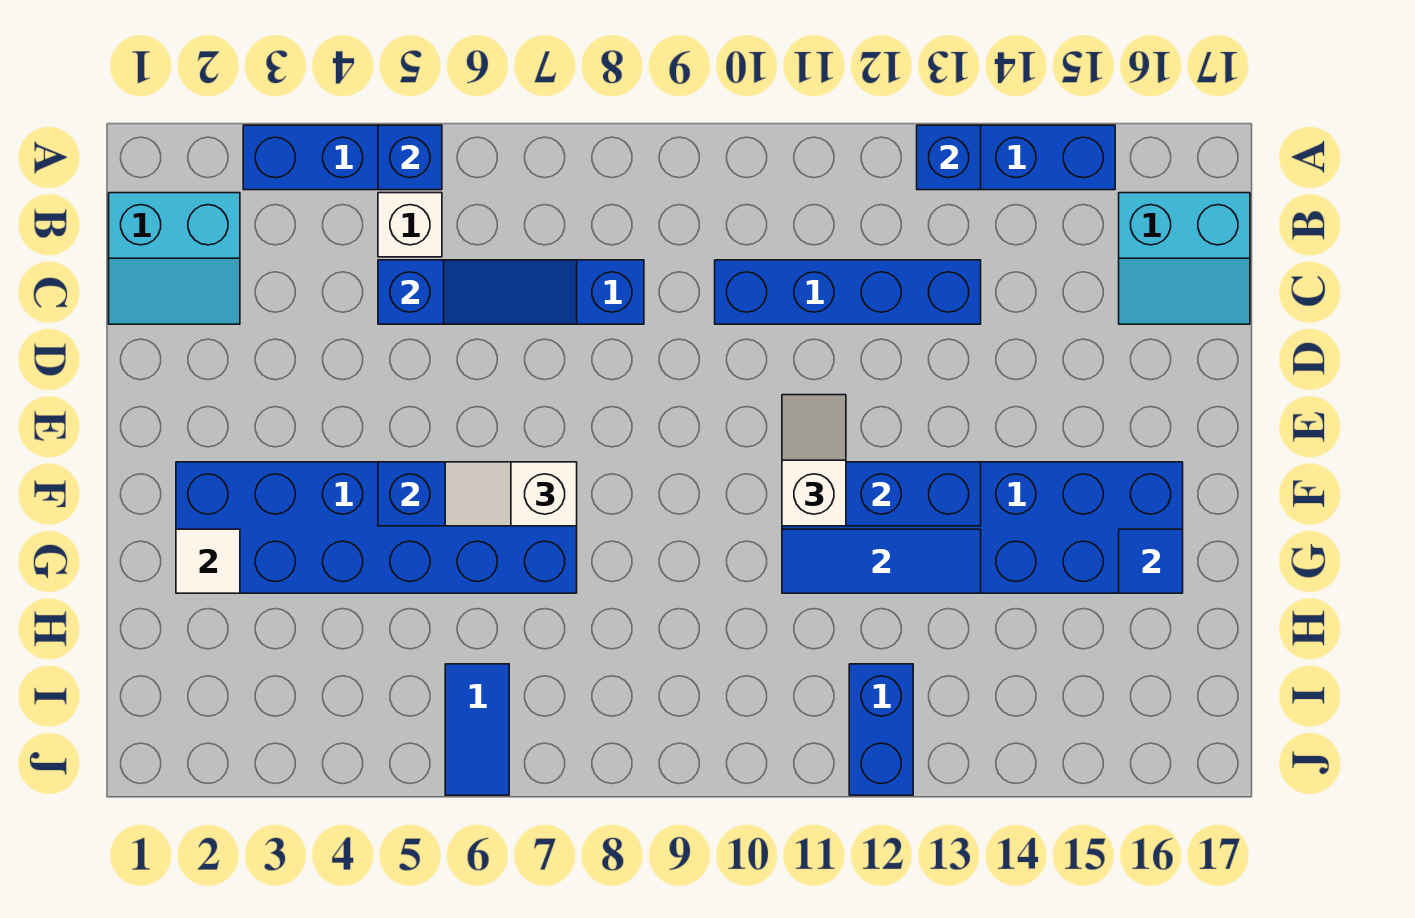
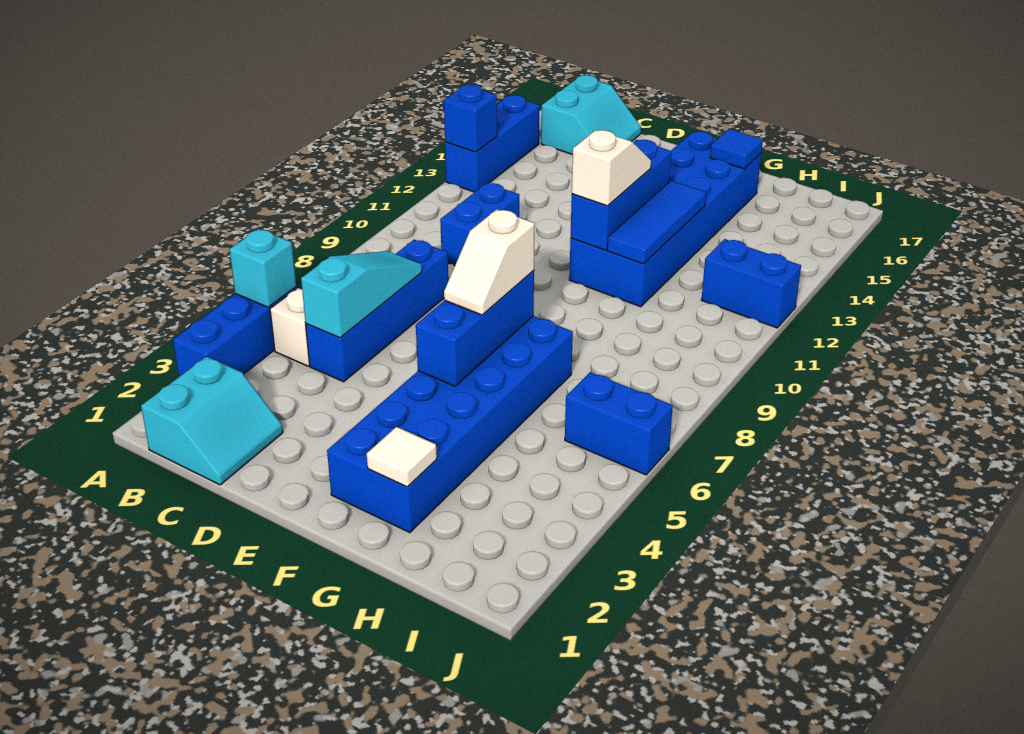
blue brick A5 level 2 -> cyan brick A5 level 2
blue slope C5:C7 level 2 top 5 -> cyan slope C5:C7 level 2 top 5
blue brick C10:C13 level 1 -> blue brick C10:C11 level 1
white slope E11:F11 level 3 top F -> white slope F11:F12 level 3 top 11
blue tile I6:J6 level 1 -> blue brick I6:J6 level 1

